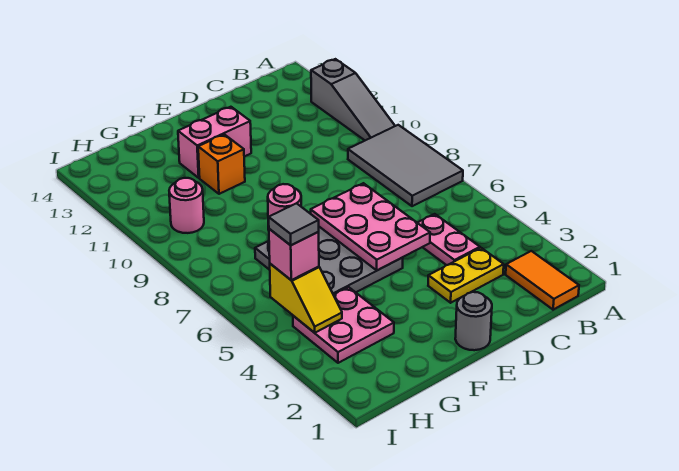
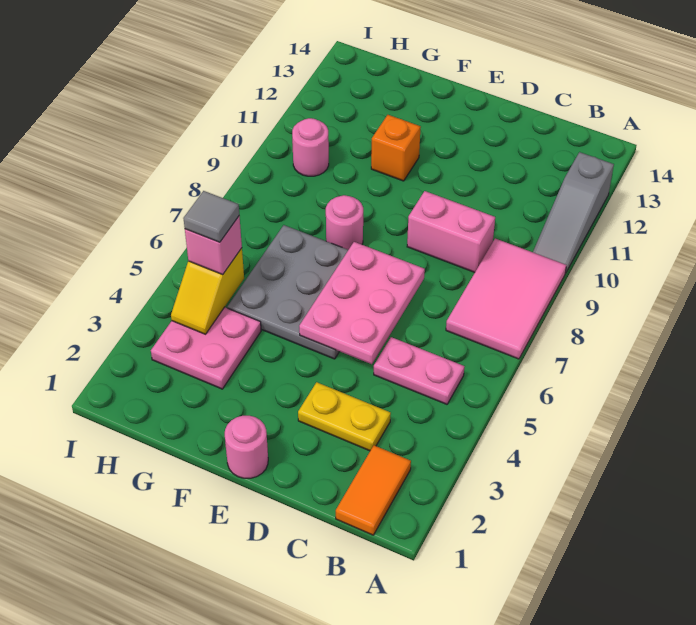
grey tile A7:B9 level 1 -> pink tile A7:B9 level 1
pink plate C4:C5 level 1 -> pink plate B5:C5 level 1
grey round brick E1 level 1 -> pink round brick E1 level 1
pink brick E12:F12 level 1 -> pink brick C9:D9 level 1

